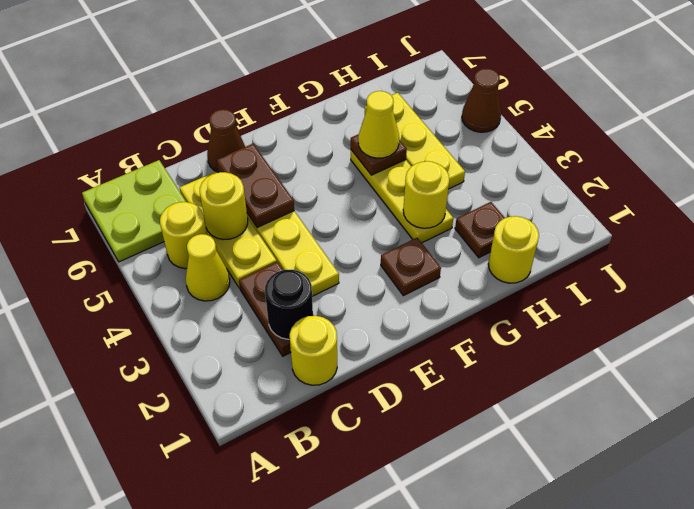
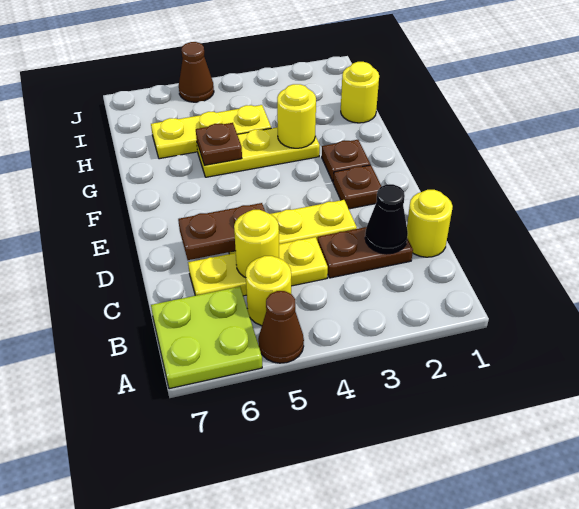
yellow cone B4 level 1 -> none
black round brick C2 level 2 -> black cone C2 level 2
brown cone D7 level 1 -> brown cone A5 level 1
yellow cone G5 level 3 -> none
brown plate H2 level 1 -> brown plate E2 level 1

